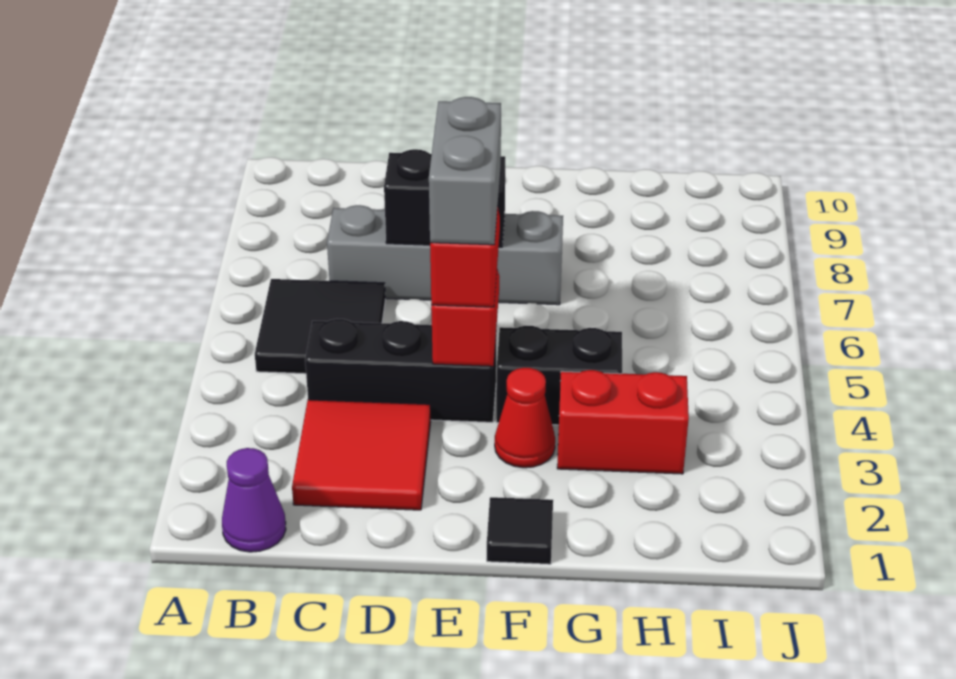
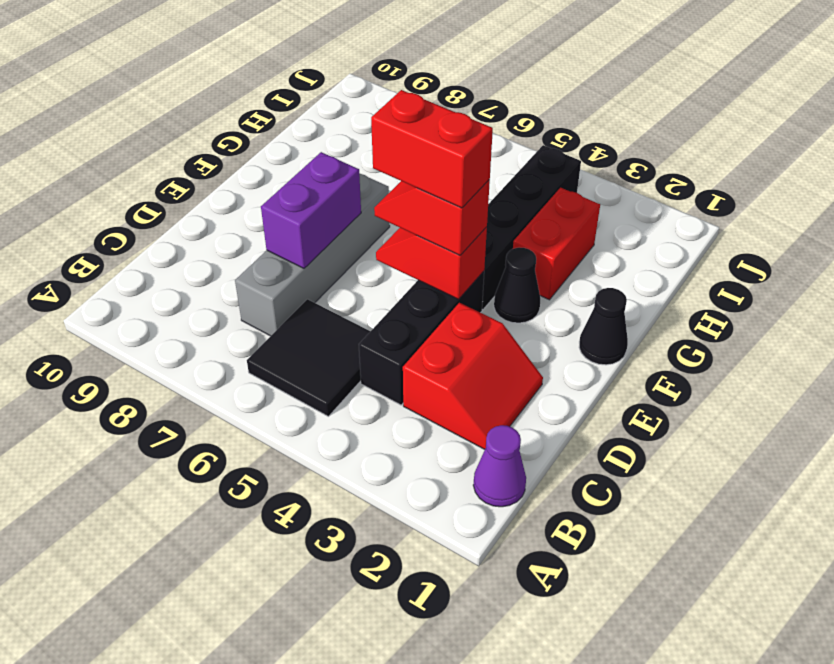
red tile C2:D3 level 1 -> red slope C2:D3 level 1 top 3
black brick D7:E7 level 2 -> purple brick D7:E7 level 2
grey brick E4:E5 level 4 -> red brick E4:E5 level 4
black tile F1 level 1 -> black cone F1 level 1
red cone F3 level 1 -> black cone F3 level 1
black brick F4:G4 level 1 -> black brick F4:I4 level 1

